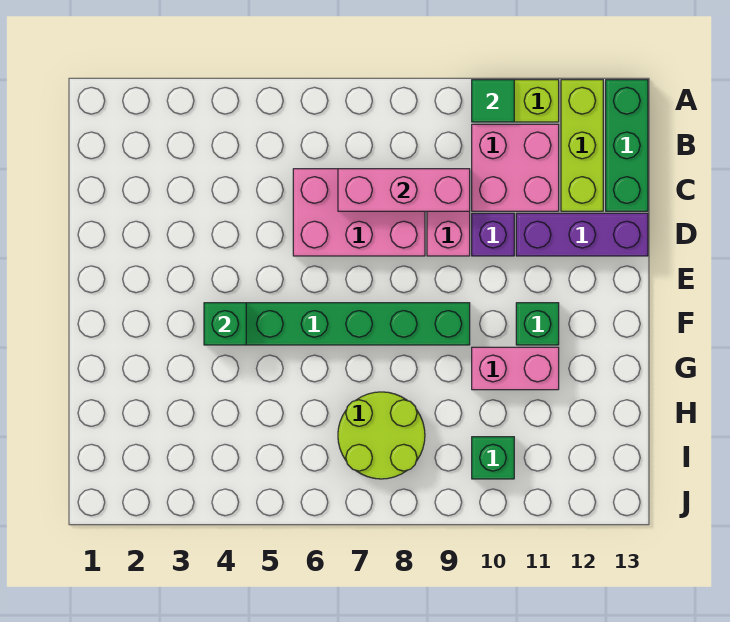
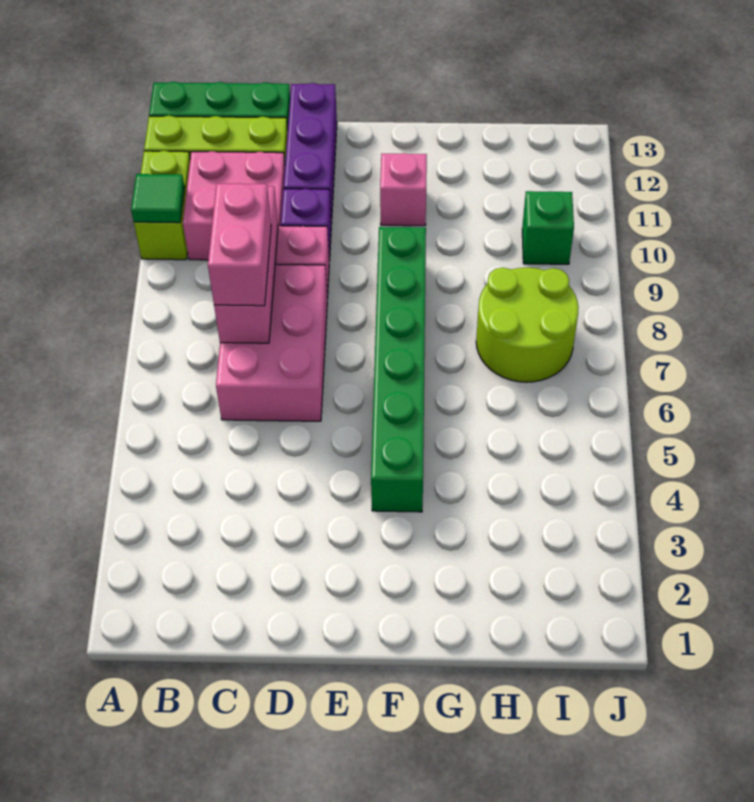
green brick F4 level 2 -> none
green brick F11 level 1 -> pink brick F11 level 1
pink brick G10:G11 level 1 -> pink brick C7:C8 level 3

